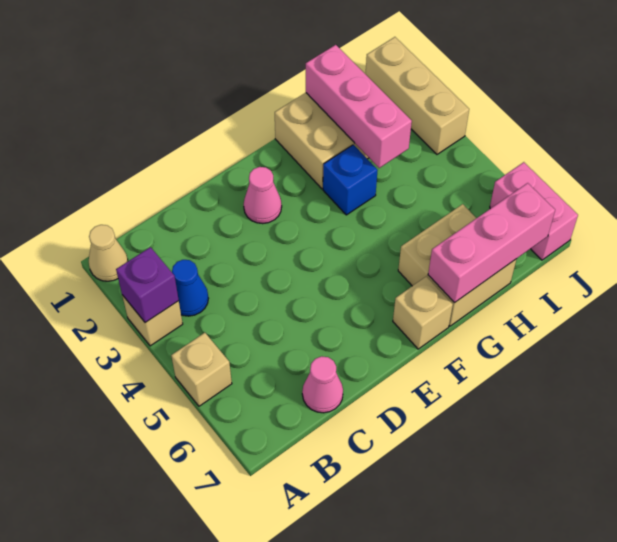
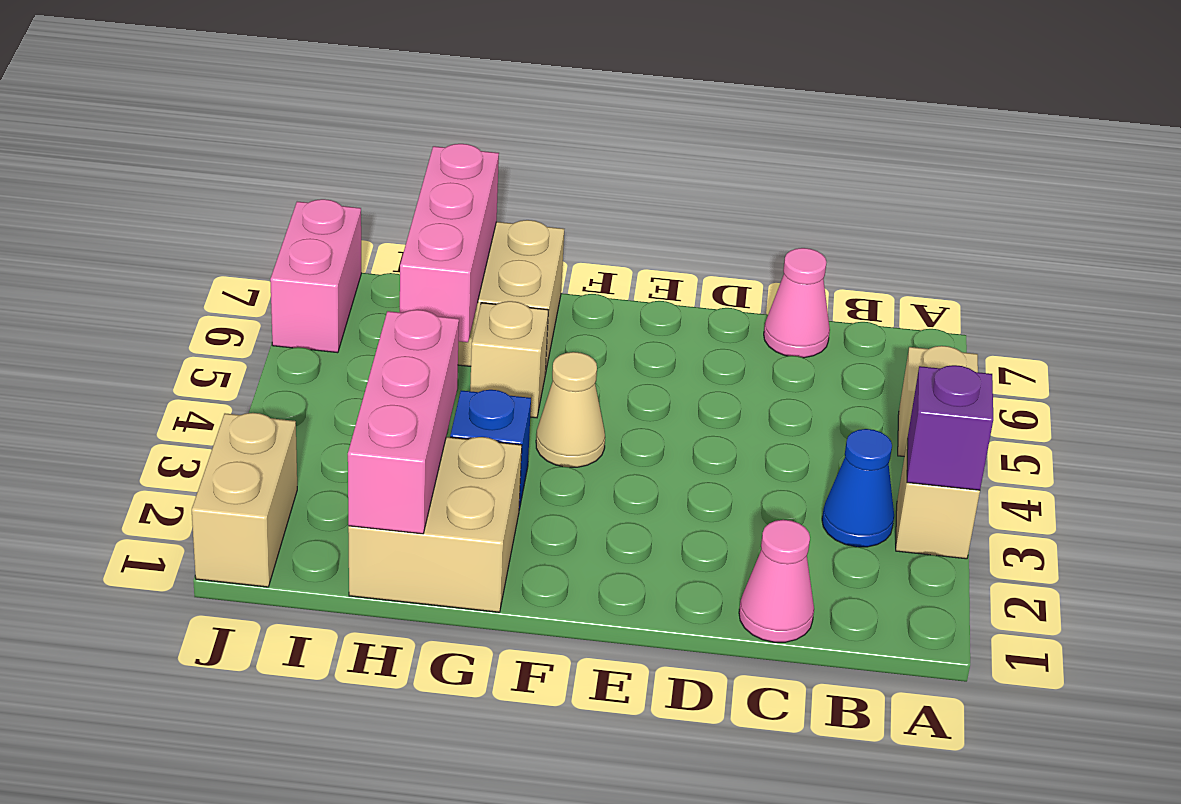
tan cone A1 level 1 -> tan cone F4 level 1
pink cone E2 level 1 -> pink cone C1 level 1
tan brick F7 level 1 -> tan brick G5 level 1
pink brick G7:I7 level 2 -> pink brick H5:H7 level 2
tan brick J1:J3 level 1 -> tan brick J1:J2 level 1

